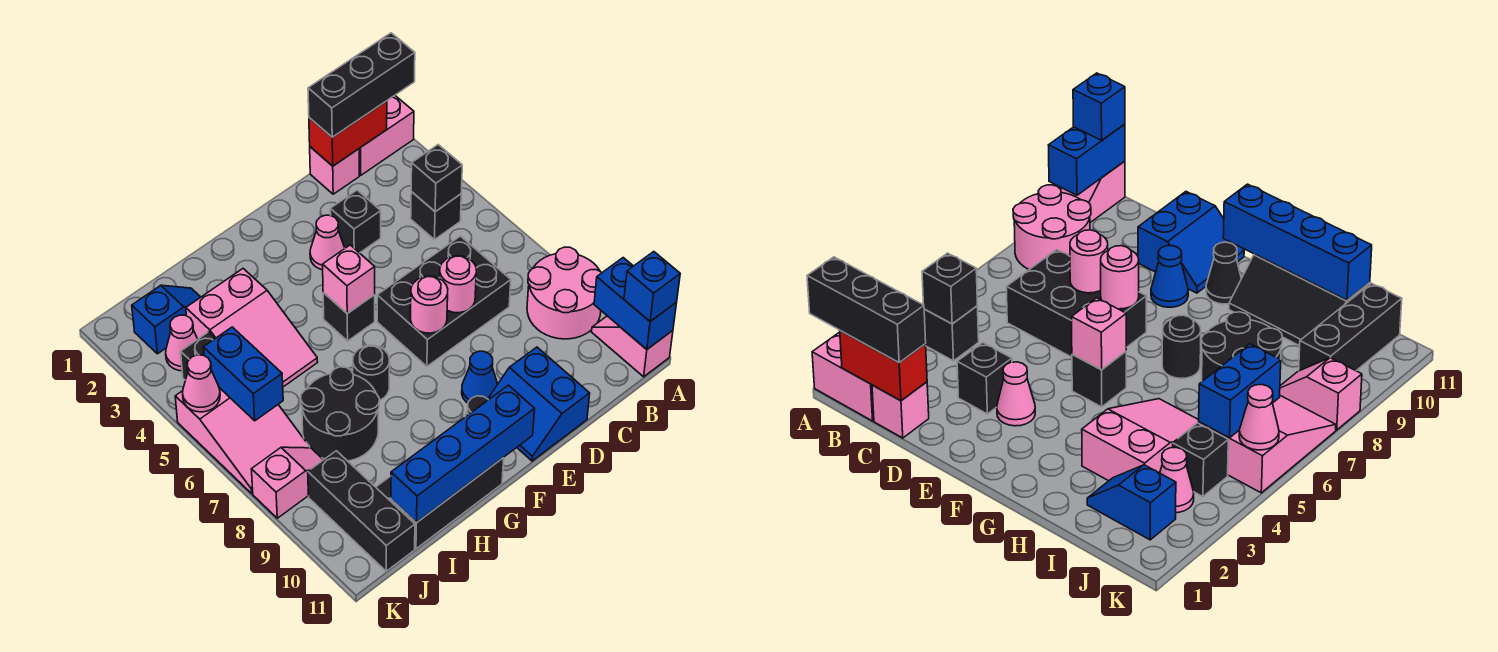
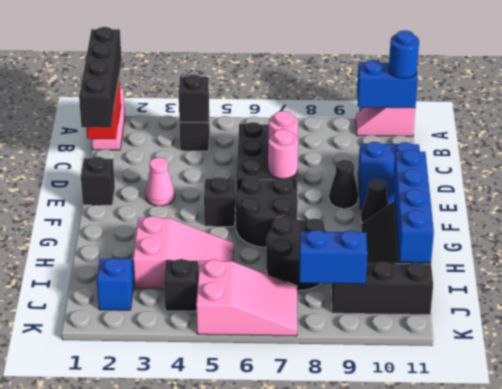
black brick A1:C1 level 3 -> black brick A1:D1 level 3
pink round brick A8:B9 level 1 -> none
blue brick A11 level 3 -> blue round brick A11 level 3
pink brick C1 level 1 -> none
black brick D3 level 1 -> black brick E1 level 1
blue cone E9 level 1 -> black cone E9 level 1
pink brick F5 level 2 -> none
black round brick G7 level 1 -> black round brick F6:G7 level 1
pink cone J3 level 1 -> none
blue brick J5:J6 level 2 -> blue brick J8:J9 level 2
pink slope J8:K8 level 1 top K -> none
pink cone K5 level 2 -> none

